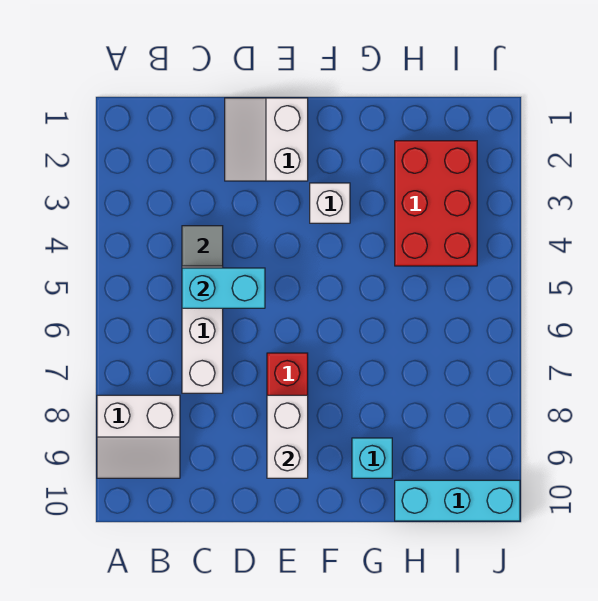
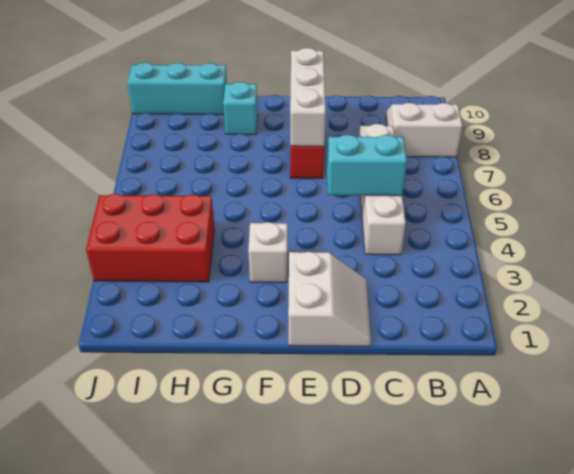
grey tile C4 level 2 -> none
white brick E8:E9 level 2 -> white brick E7:E9 level 2
red brick H2:I4 level 1 -> red brick H3:J4 level 1

